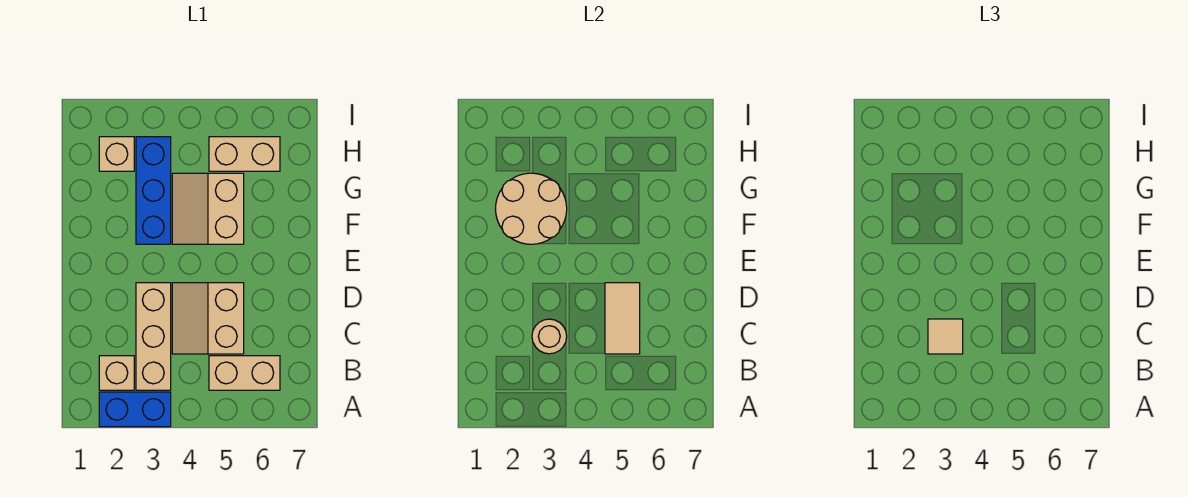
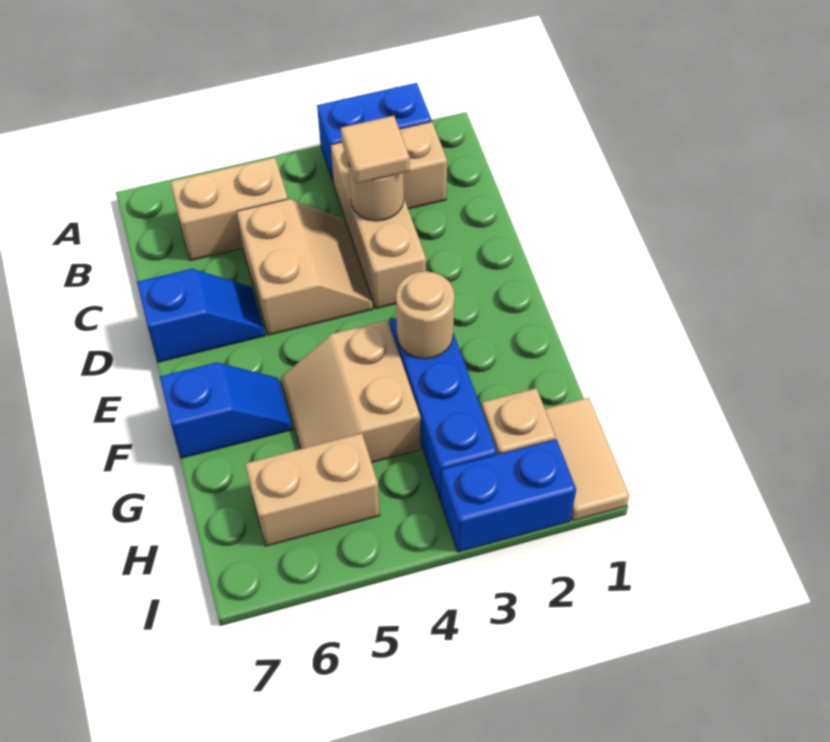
tan tile C5:D5 level 2 -> tan tile H1:I1 level 1
none -> blue slope D6:D7 level 1 top 7
tan round brick F2:G3 level 2 -> tan round brick F3 level 2
tan slope F4:G5 level 1 top 5 -> tan slope F4:G5 level 1 top 4
none -> blue slope F6:F7 level 1 top 7
none -> blue brick I2:I3 level 1

